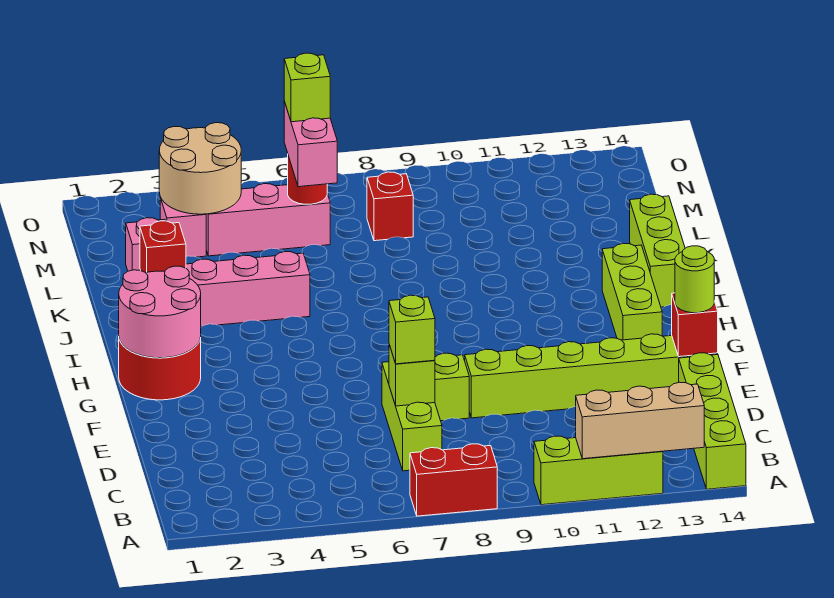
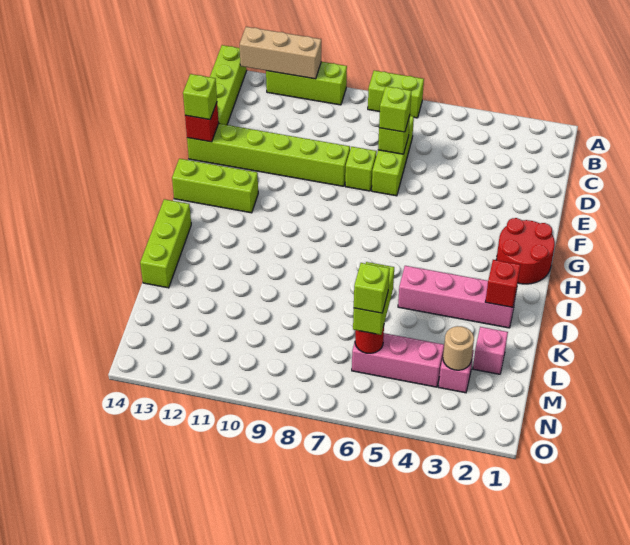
red brick A7:A8 level 1 -> lime brick A7:A8 level 1
lime round brick E14 level 3 -> lime brick E14 level 3
pink round brick G1:H2 level 2 -> none
lime brick G13:I13 level 1 -> lime brick G12:G14 level 1
pink brick L6:M6 level 3 -> lime brick L6:M6 level 3
tan round brick M3:N4 level 2 -> tan round brick M3 level 2
red brick M8 level 1 -> none

